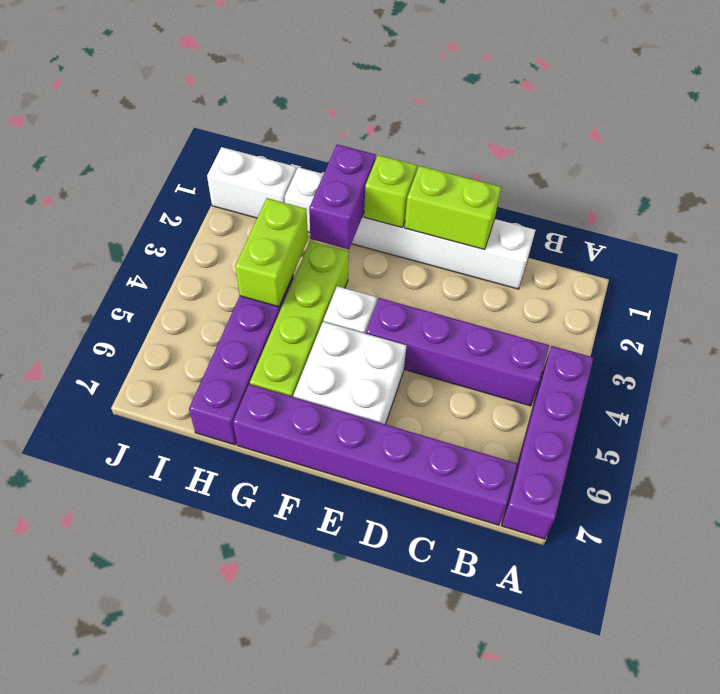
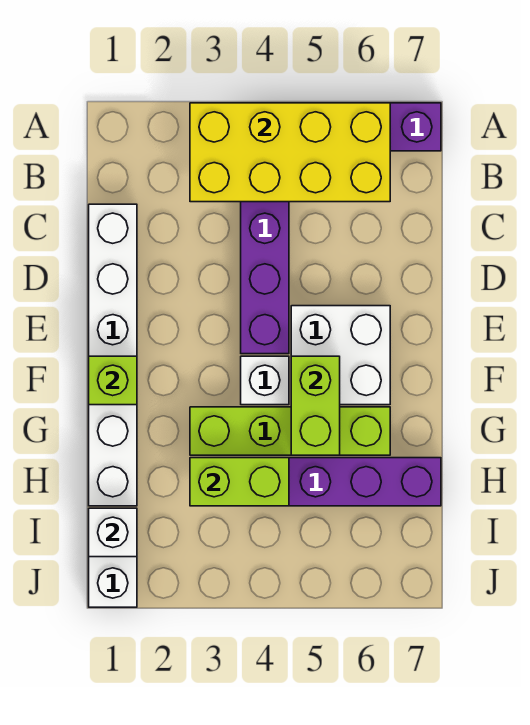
none -> yellow brick A3:B6 level 2
purple brick B7:G7 level 1 -> none
lime brick D1:E1 level 2 -> lime brick F5:G5 level 2
purple brick G1:G2 level 2 -> none
none -> white brick I1 level 2

